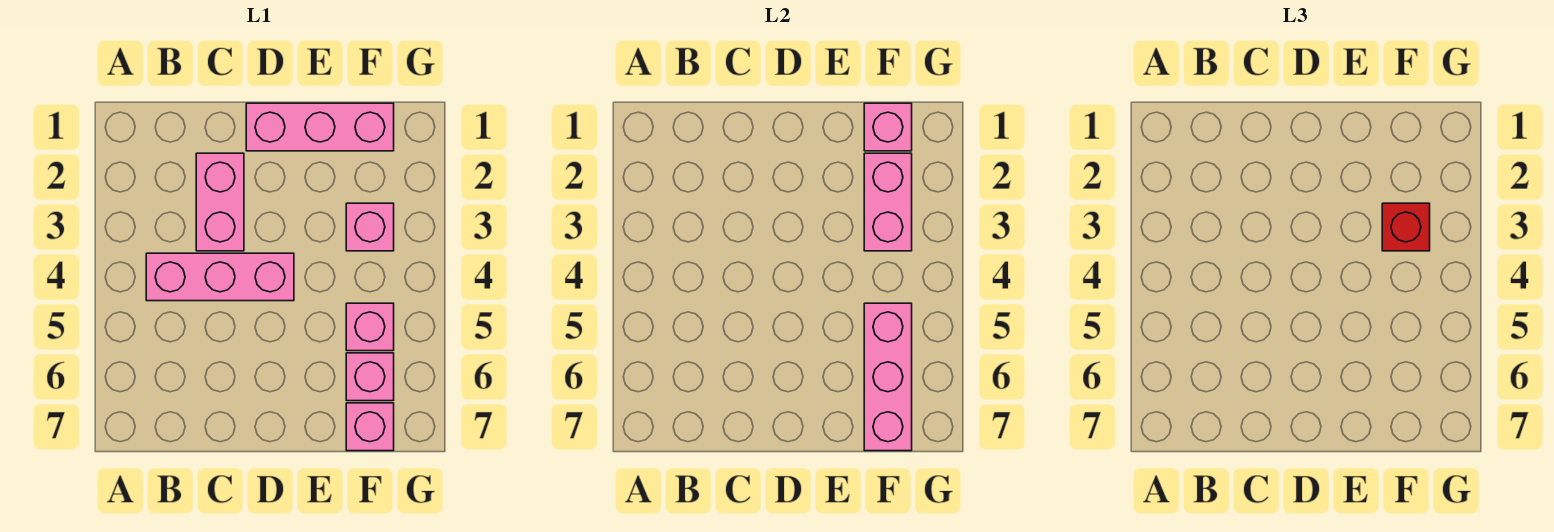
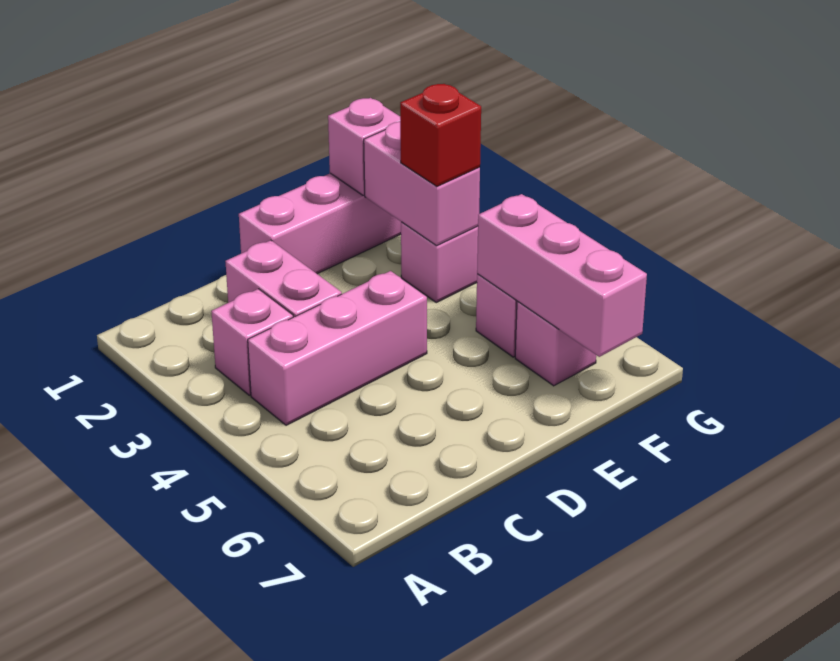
pink brick F7 level 1 -> pink brick B3 level 1

